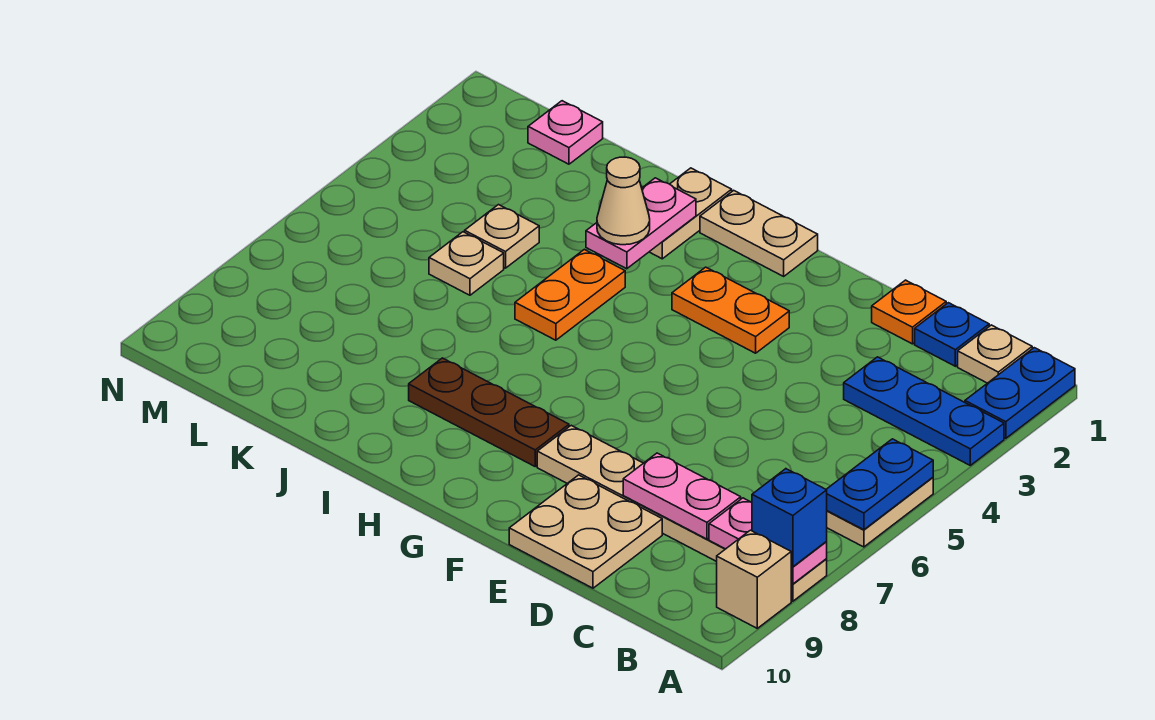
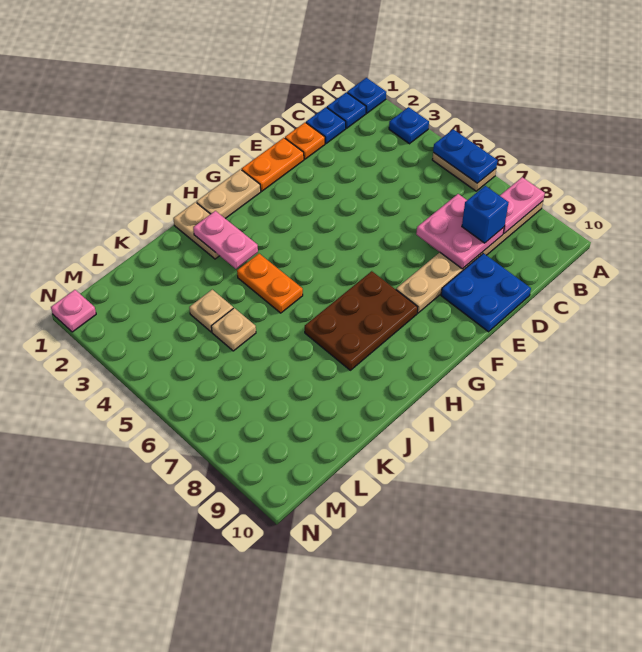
blue plate A1:A2 level 1 -> blue plate A1 level 1
blue plate A3:C3 level 1 -> blue plate A3 level 1
blue brick A8 level 3 -> blue brick C8 level 3
tan brick A9 level 1 -> none
tan plate B1 level 1 -> blue plate B1 level 1
pink plate C8:D8 level 2 -> pink plate C7:D8 level 2
tan plate D9:E10 level 1 -> blue plate D9:E10 level 1
orange plate F3:G3 level 1 -> orange plate E1:F1 level 1
brown plate G8:I8 level 1 -> brown plate G7:I8 level 1
tan cone I3 level 3 -> none
pink plate L1 level 1 -> pink plate N1 level 1

